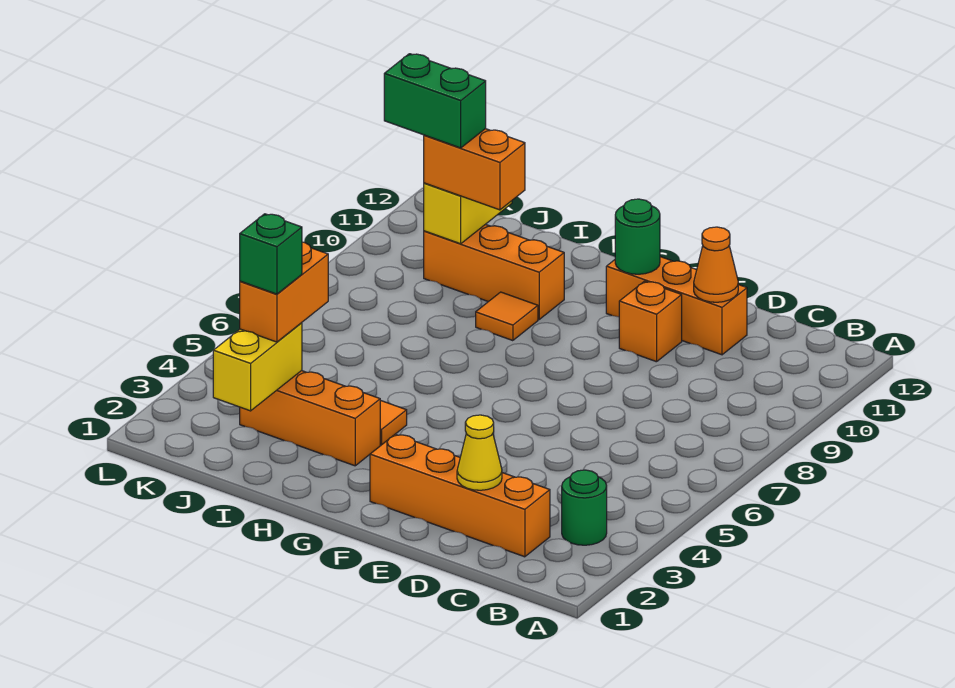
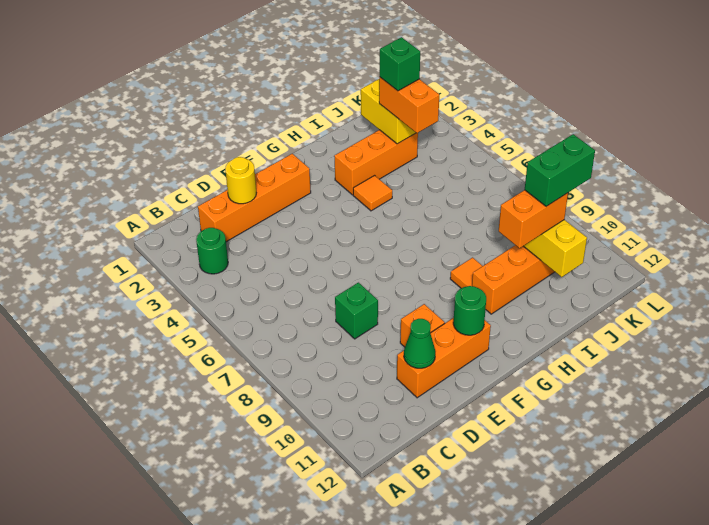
yellow cone D2 level 2 -> yellow round brick D2 level 2
none -> green brick D8 level 1
orange cone D11 level 2 -> green cone D11 level 2

